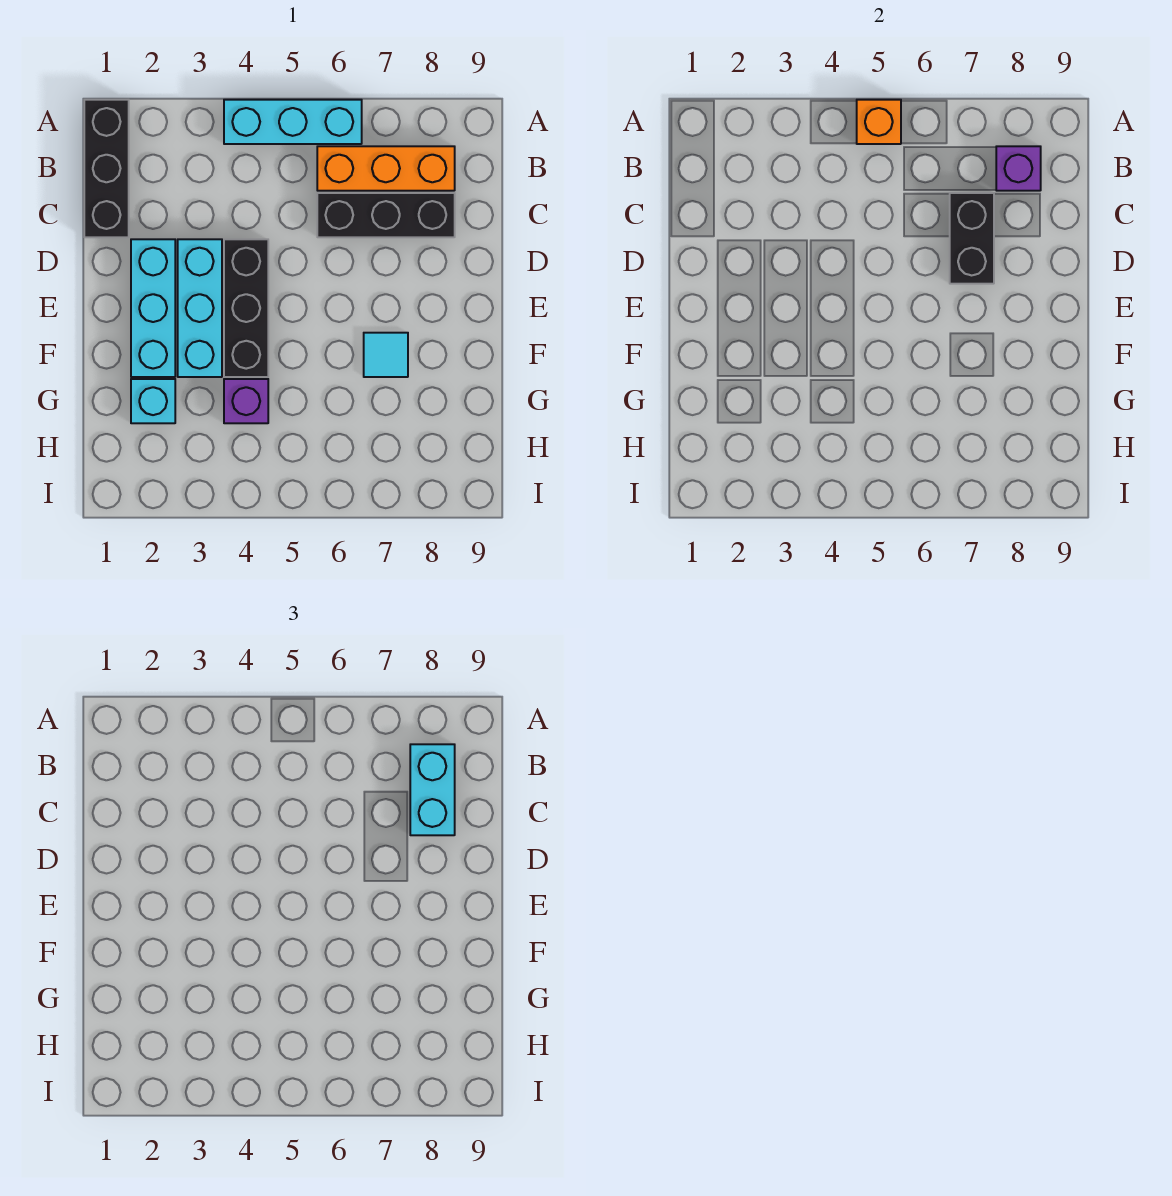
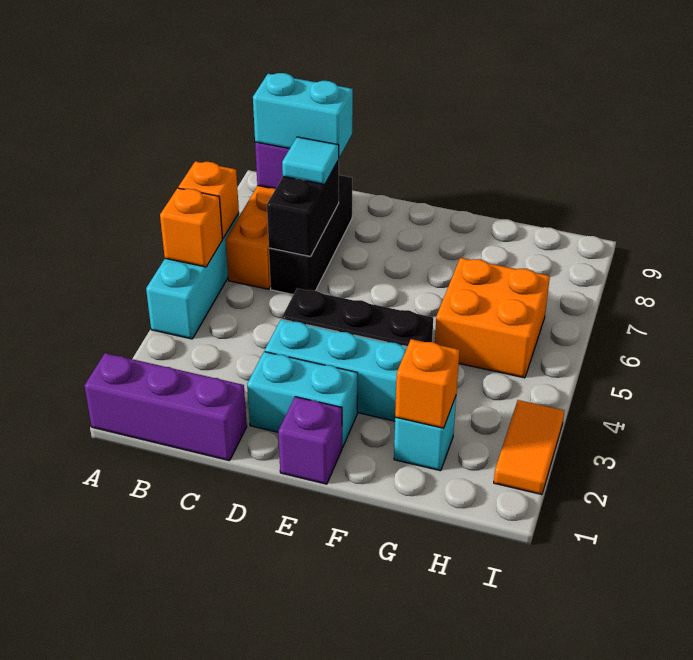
black brick A1:C1 level 1 -> purple brick A1:C1 level 1
none -> orange brick A6 level 2
black brick C7:D7 level 2 -> black brick C6:C7 level 2
cyan brick D2:F2 level 1 -> cyan brick D2:E2 level 1
cyan tile F7 level 1 -> cyan tile C7 level 3
none -> orange brick G2 level 2
purple brick G4 level 1 -> purple brick E1 level 1
none -> orange brick G5:H6 level 1
none -> orange tile I2:I3 level 1

